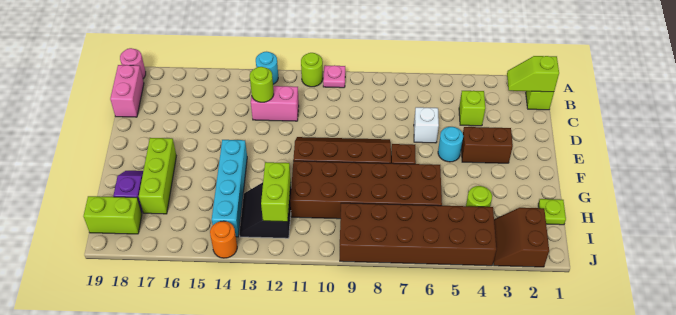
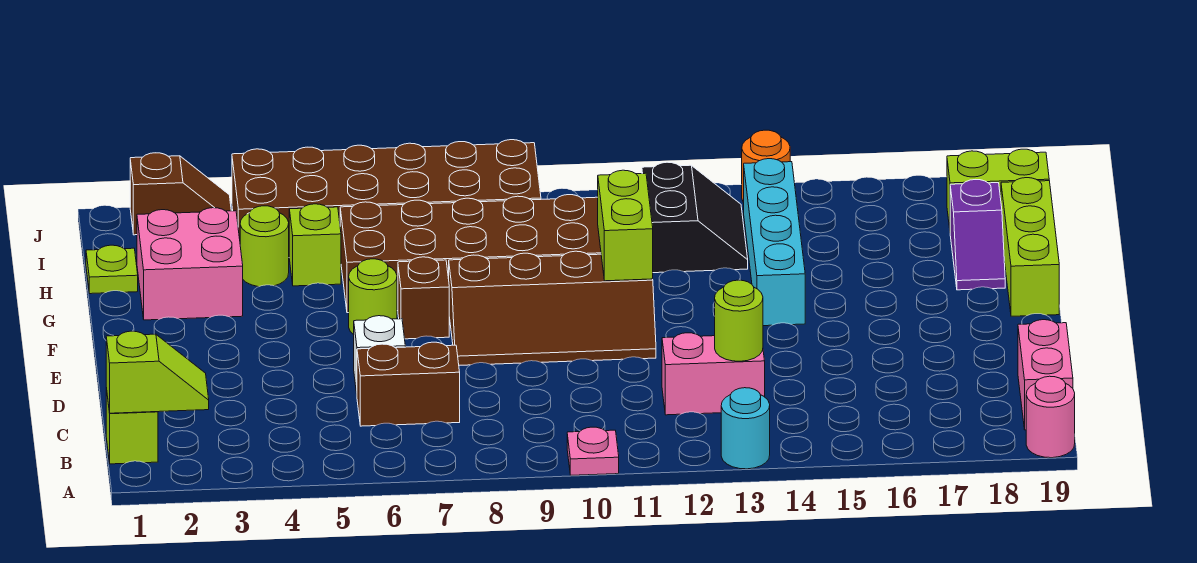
lime round brick A11 level 1 -> lime round brick F6 level 1
lime brick C4 level 1 -> lime brick H5 level 1
brown brick E3:E4 level 1 -> brown brick C6:C7 level 1
cyan round brick E5 level 1 -> none
lime brick F17:H17 level 1 -> lime brick F19:H19 level 1
none -> pink brick G2:H3 level 1
lime brick H12:I12 level 2 -> lime brick F11:G11 level 2
brown slope I2:J3 level 1 top 2 -> brown slope J2:J3 level 1 top 2

